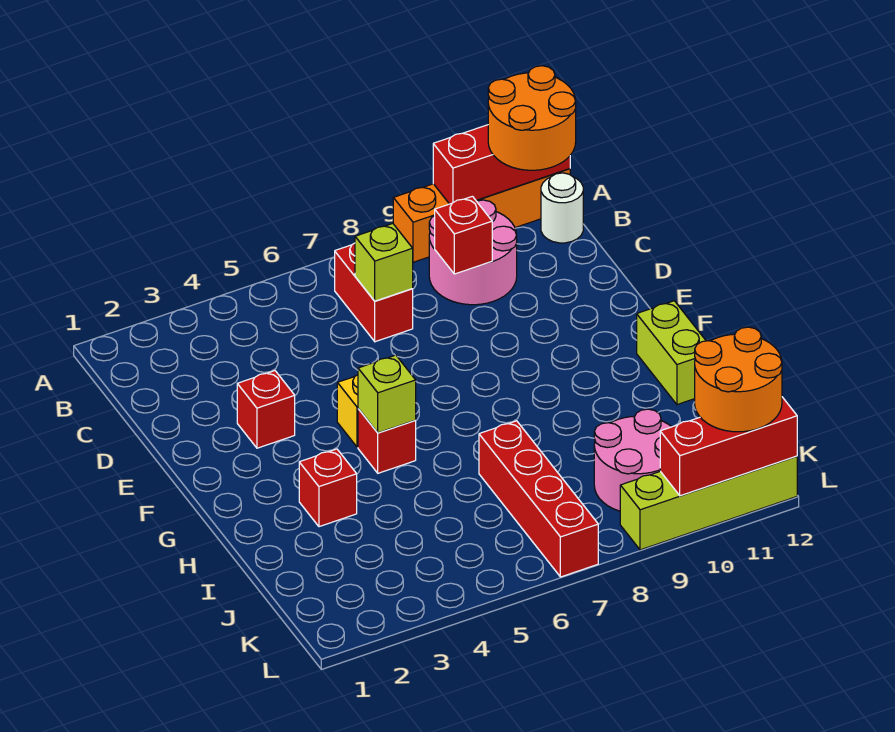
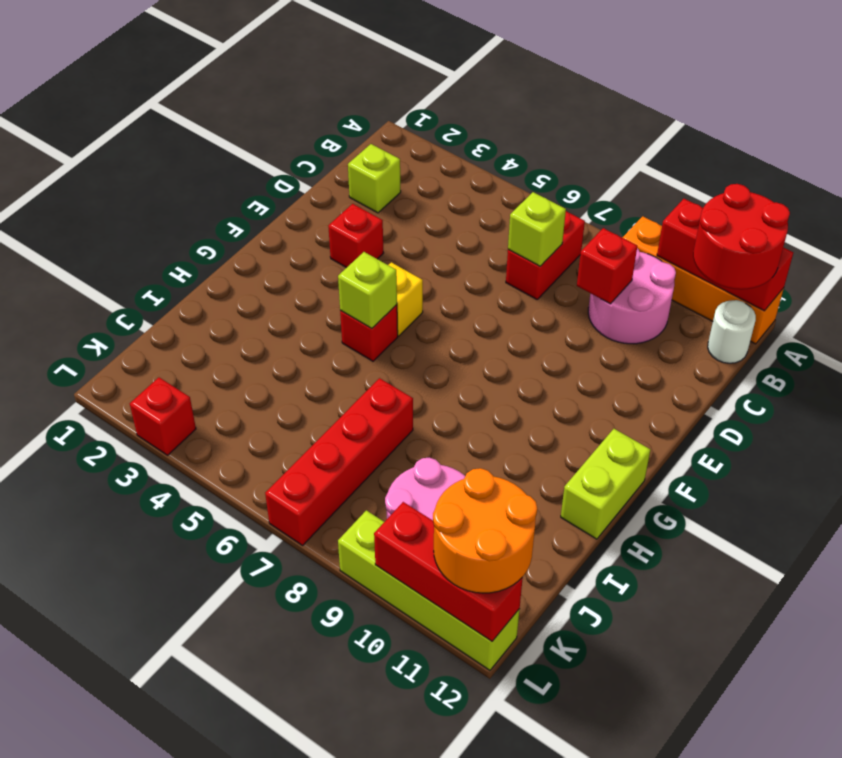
orange round brick A11:B12 level 3 -> red round brick A11:B12 level 3
none -> lime brick C2 level 1
red brick H3 level 1 -> red brick L3 level 1

